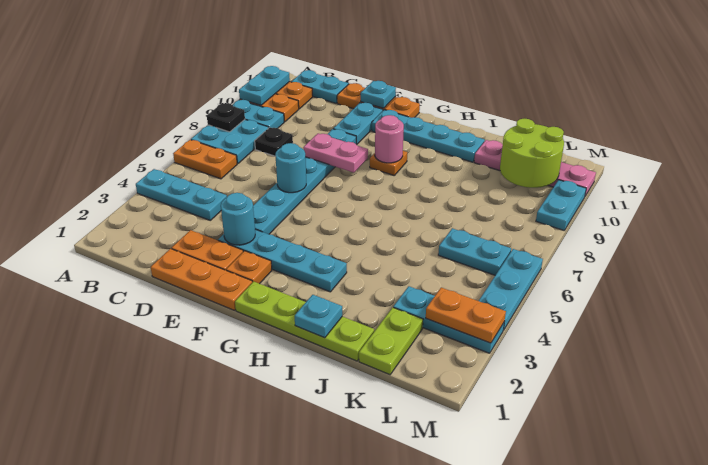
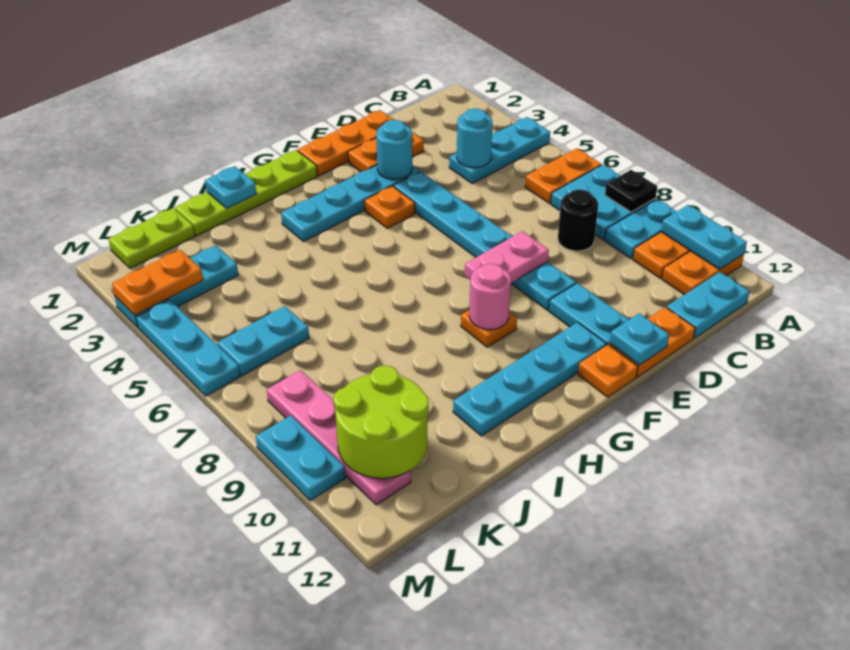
black plate C8 level 1 -> black round brick C8 level 1
cyan round brick E6 level 2 -> cyan round brick C4 level 2
orange plate F2 level 1 -> orange plate F4 level 1
pink plate J11:M11 level 1 -> pink plate L8:L11 level 1
lime plate K1:K2 level 1 -> lime plate K1:L1 level 1

